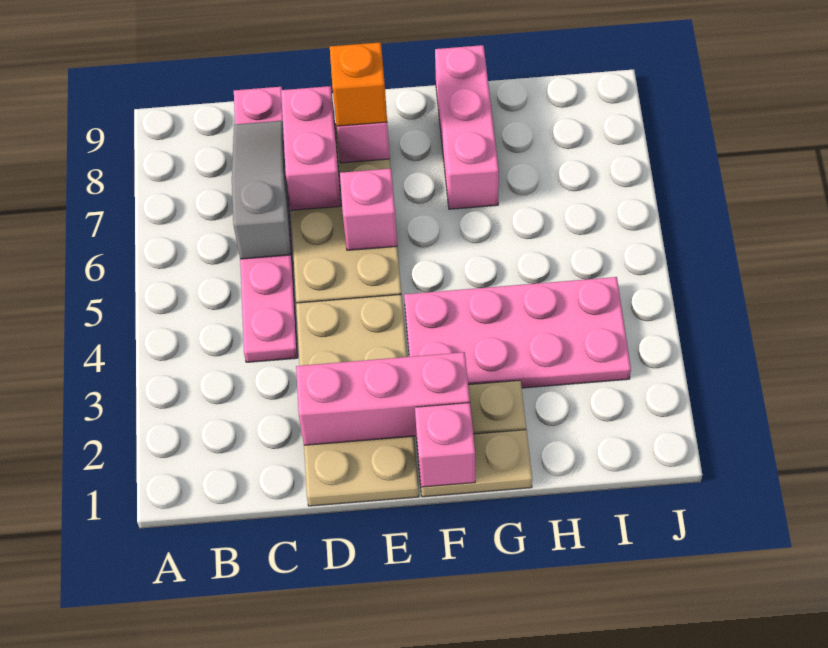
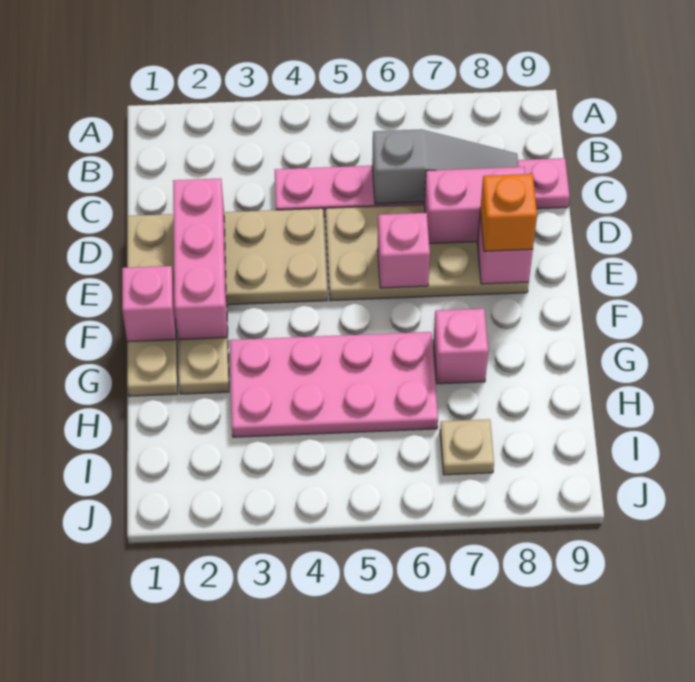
pink plate F3:I4 level 1 -> pink plate G3:H6 level 1
pink brick G7:G9 level 1 -> pink brick G7 level 1
none -> tan plate I7 level 1

